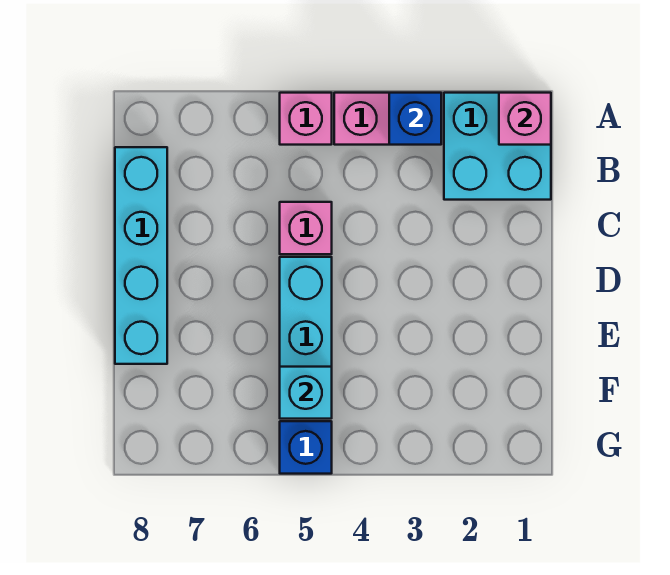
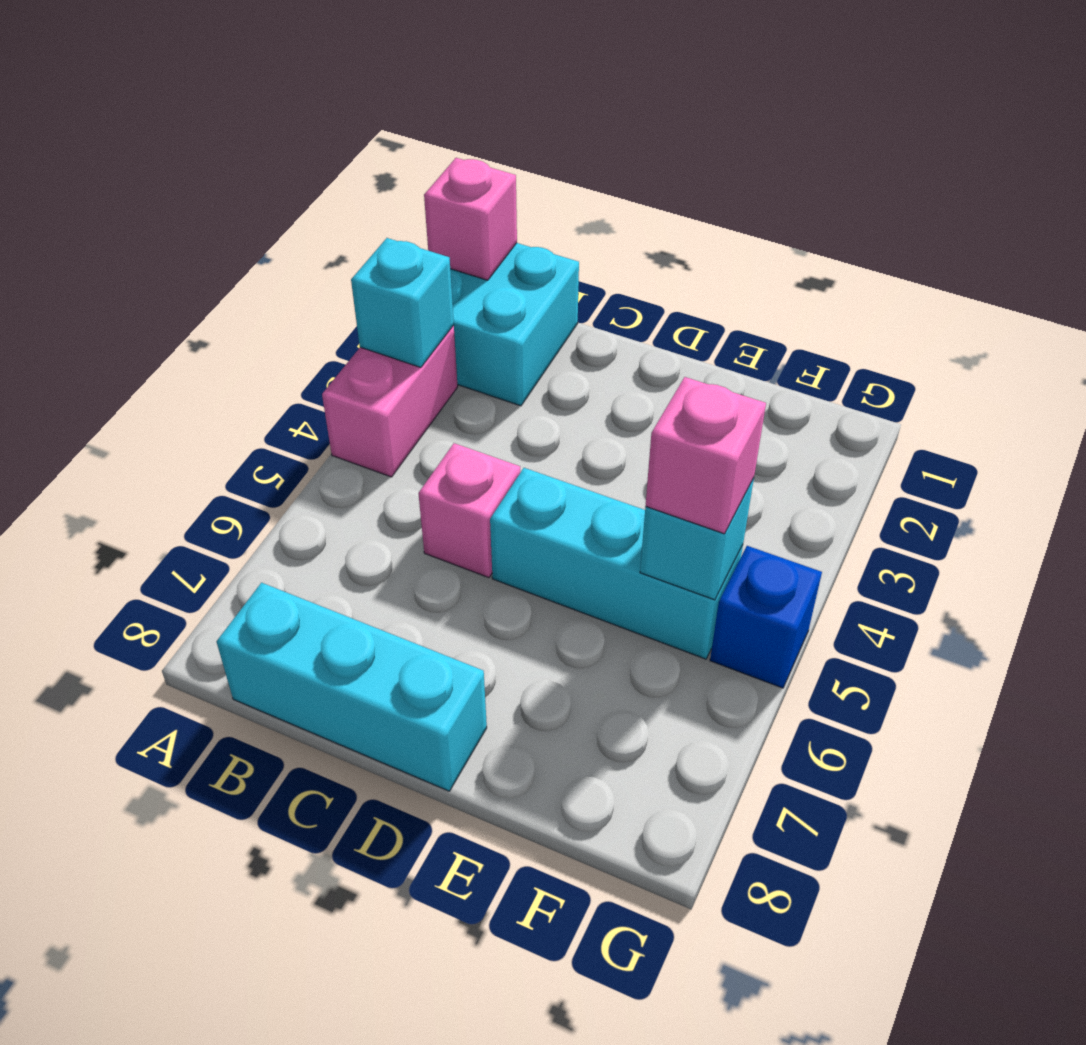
blue brick A3 level 2 -> cyan brick A3 level 2
pink brick A5 level 1 -> pink brick F5 level 3
cyan brick B8:E8 level 1 -> cyan brick B8:D8 level 1

